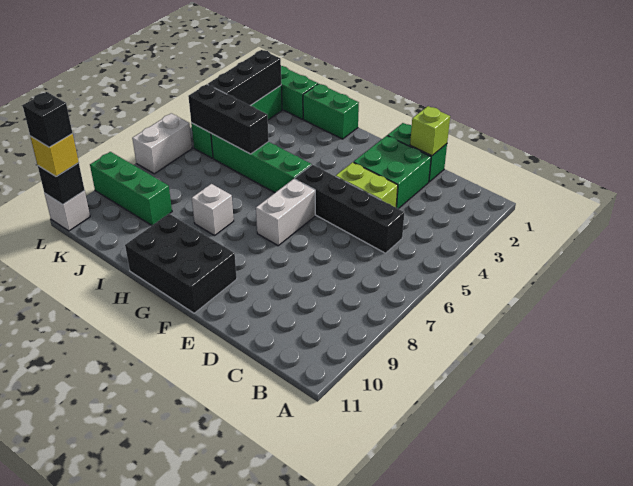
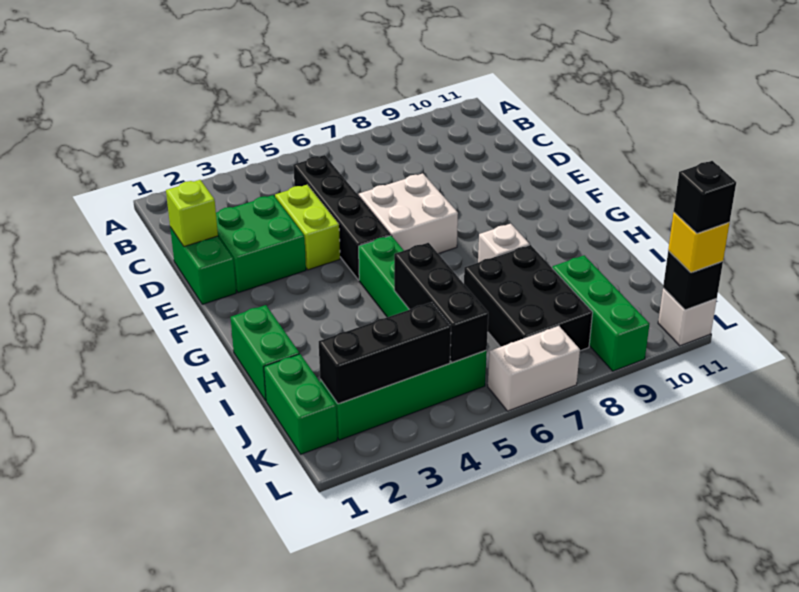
white brick F6:F7 level 1 -> white brick E6:F7 level 1
black brick F10:H11 level 1 -> black brick I7:K8 level 1

